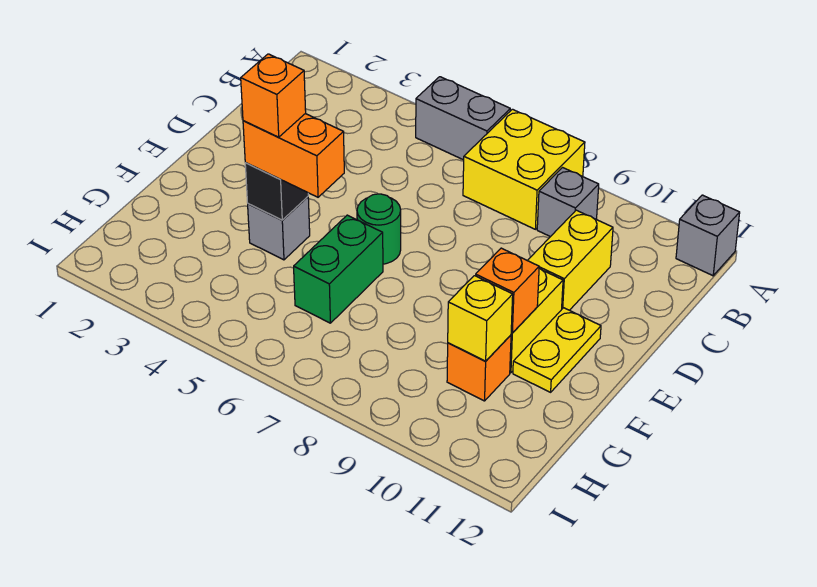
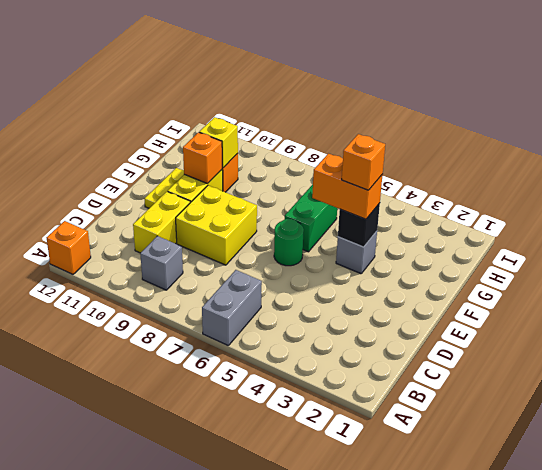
grey brick A5:A6 level 1 -> grey brick A6:B6 level 1
yellow brick A7:B8 level 1 -> yellow brick D8:E9 level 1
grey brick A12 level 1 -> orange brick A12 level 1

